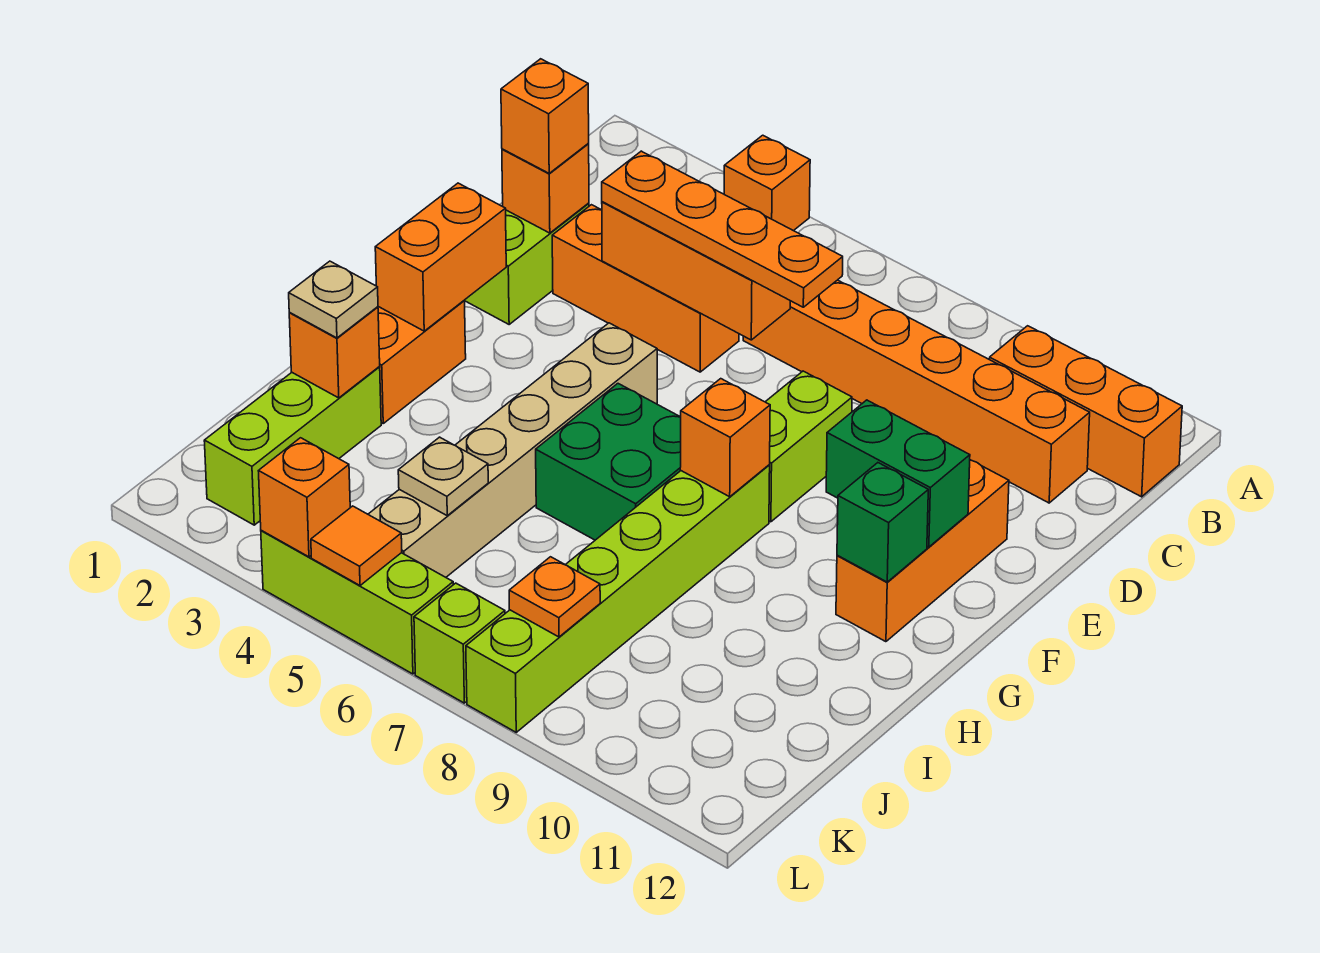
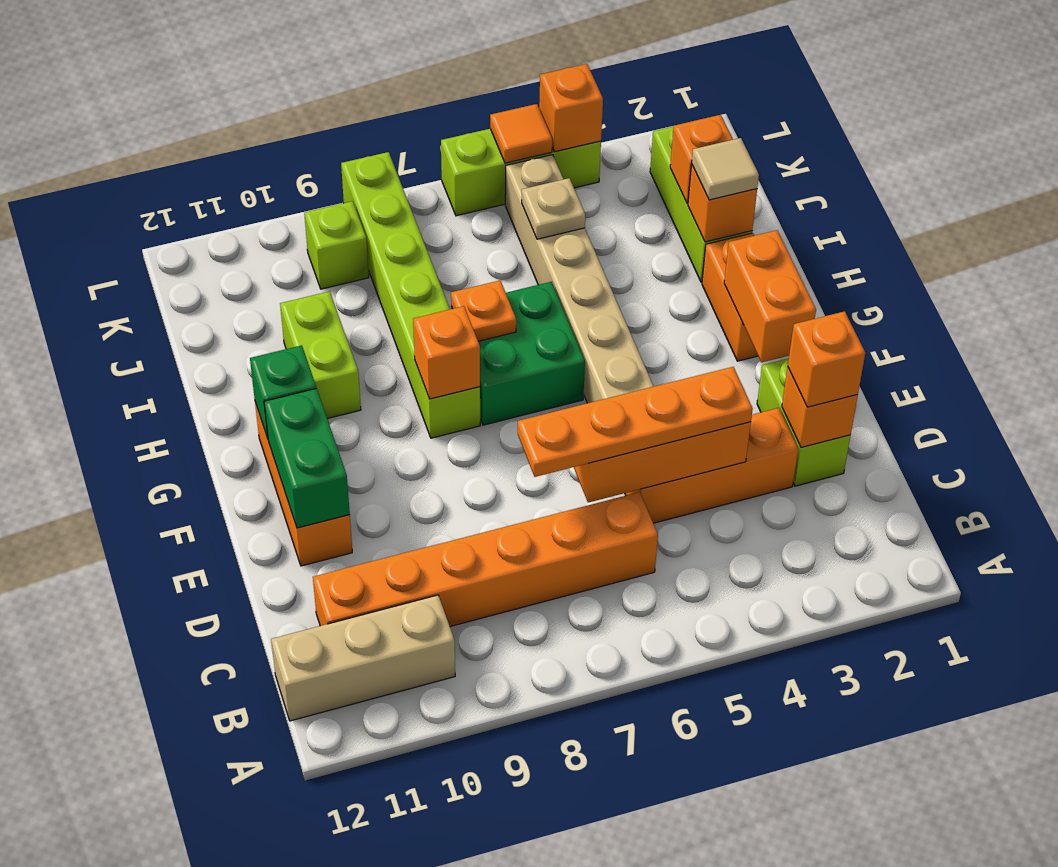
orange brick A4 level 1 -> orange brick J2 level 2
orange brick B10:B12 level 1 -> tan brick B10:B12 level 1
lime brick E8:F8 level 1 -> lime brick H10:I10 level 1
green brick F10:F11 level 2 -> green brick E11:F11 level 2
tan plate I2 level 3 -> tan tile I2 level 3
orange plate K8 level 2 -> orange plate H7 level 2
lime brick L7 level 1 -> lime brick K9 level 1

